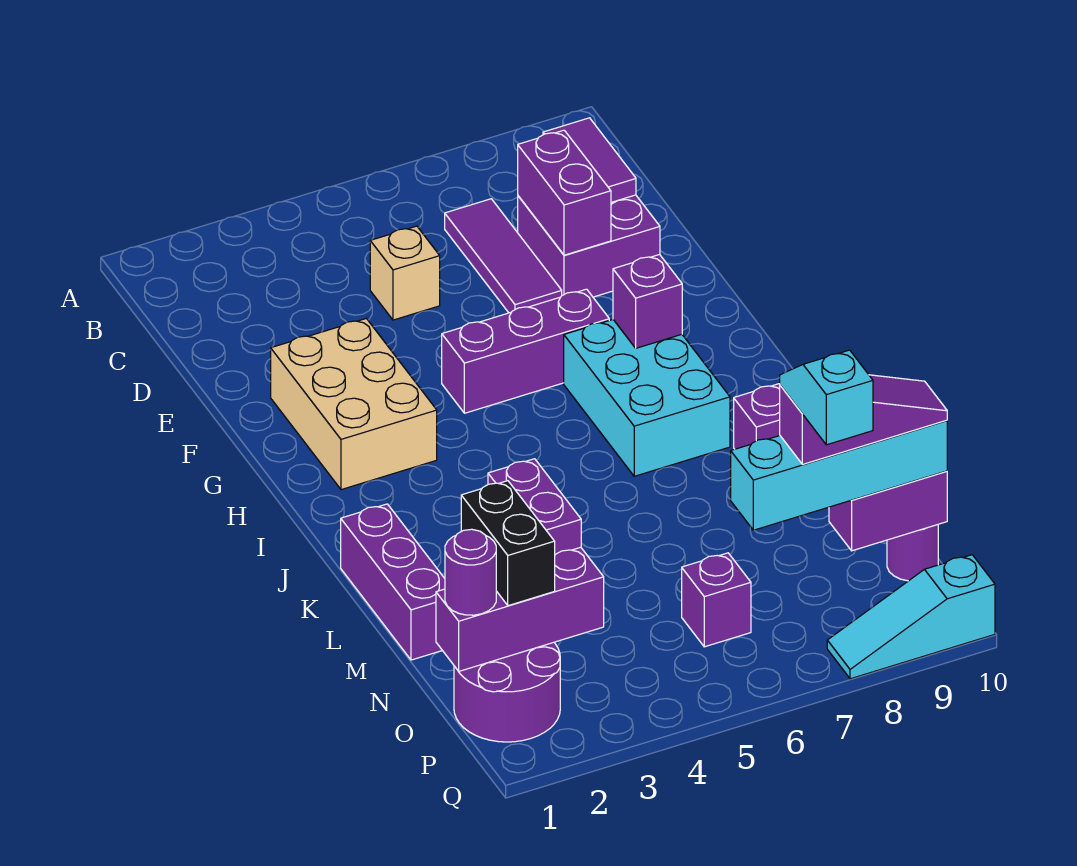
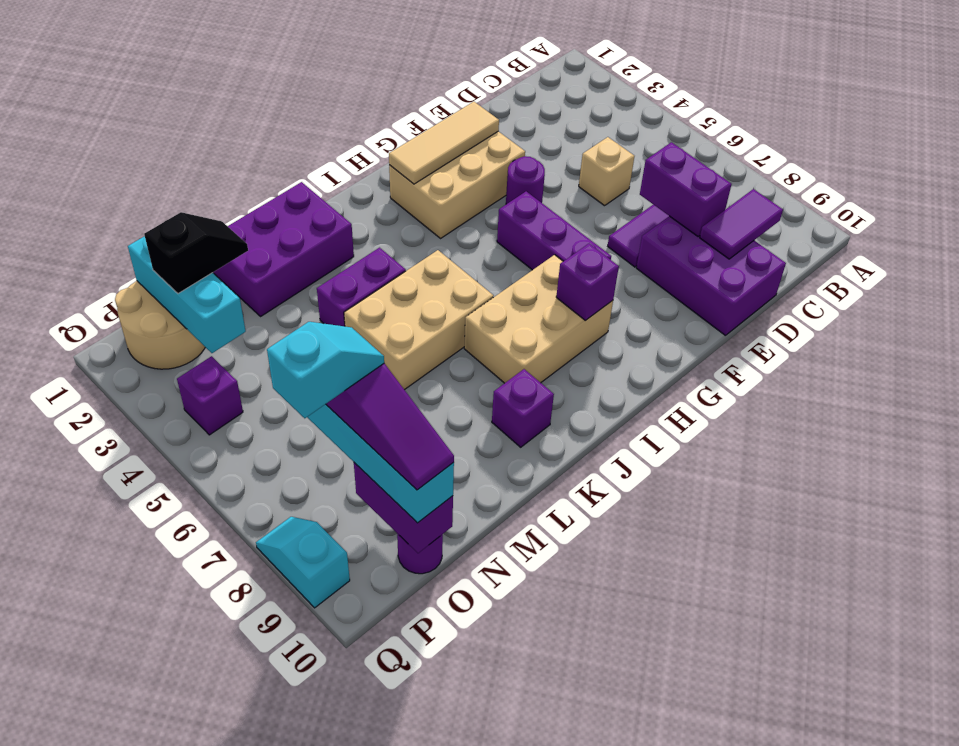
purple brick D8:E9 level 1 -> purple brick D8:E10 level 1
purple brick D8:E8 level 2 -> purple brick D7:D8 level 2
none -> tan tile F2:H2 level 2
cyan brick H7:J8 level 1 -> tan brick H7:J8 level 1
none -> tan brick J5:L6 level 1
purple brick K1:M1 level 1 -> purple brick K1:M2 level 1
black brick N2:O2 level 3 -> black slope N2:O2 level 3 top O
purple round brick O1:P2 level 1 -> tan round brick O1:P2 level 1
purple brick O1:O3 level 2 -> cyan brick O1:O3 level 2
purple round brick O1 level 3 -> purple round brick F4 level 1
purple brick O6 level 1 -> purple brick P4 level 1
cyan slope Q8:Q10 level 1 top 10 -> cyan slope Q8:Q9 level 1 top 9

